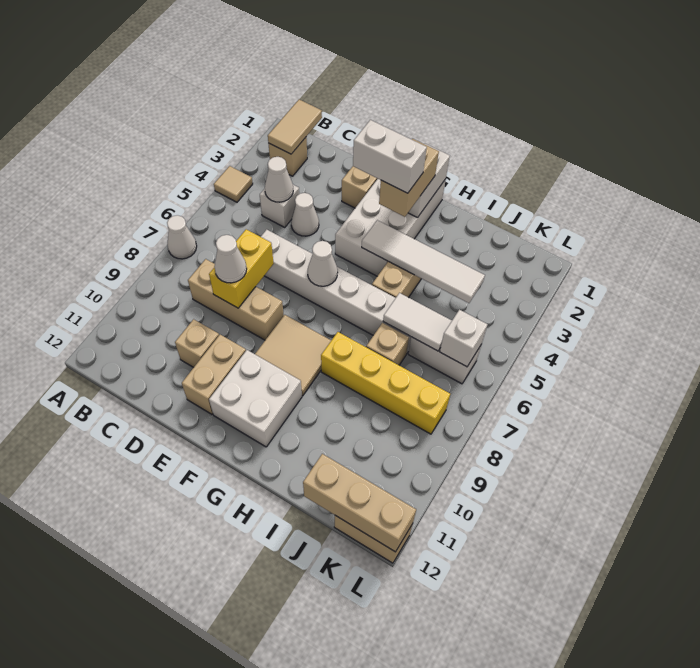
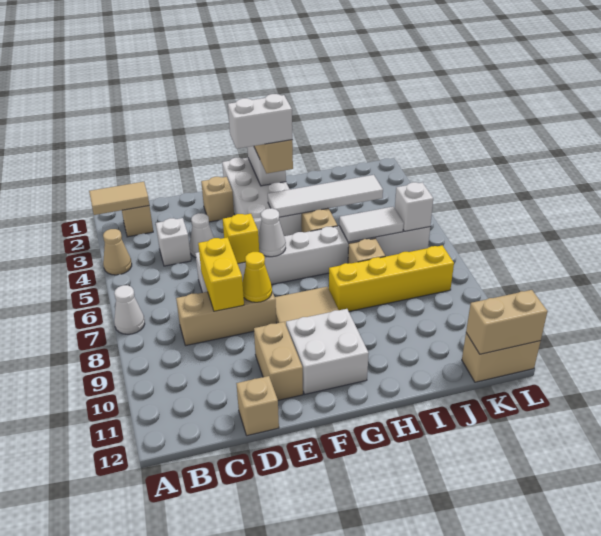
tan tile A4 level 1 -> tan cone A4 level 1
tan tile B1:B2 level 2 -> tan tile A2:B2 level 2
white cone C4 level 2 -> none
white cone D8 level 3 -> none
tan brick D10 level 1 -> tan brick D12 level 1
none -> yellow brick E6 level 2
none -> yellow cone E8 level 2
tan brick J12:L12 level 2 -> tan brick K12:L12 level 2

